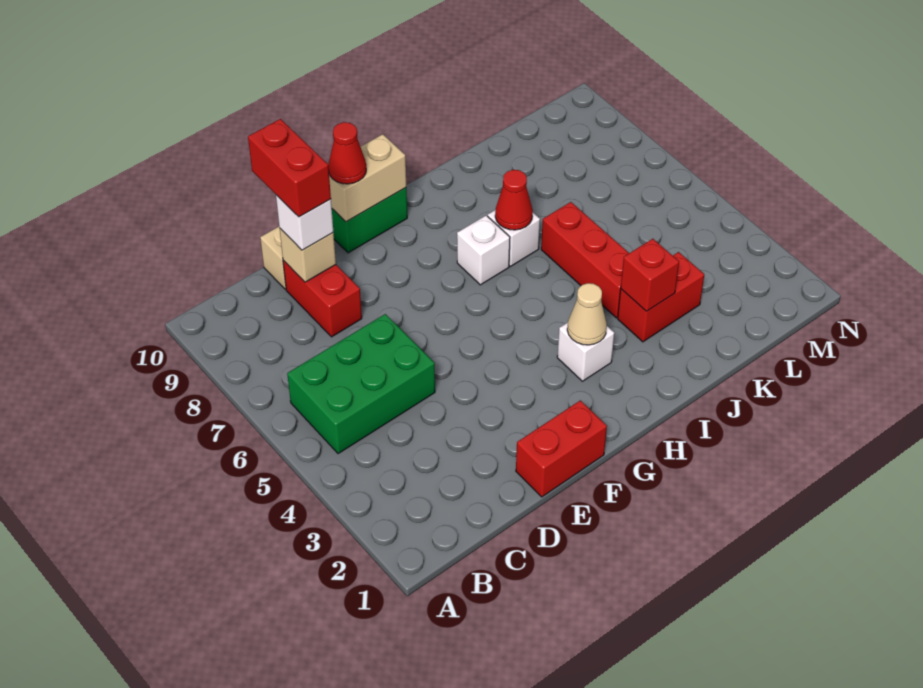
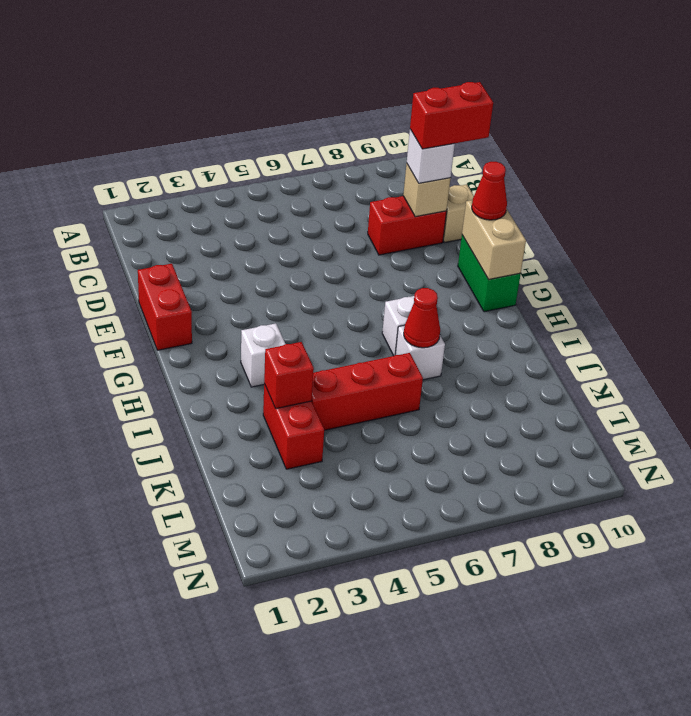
green brick B5:D6 level 1 -> none
tan cone H3 level 2 -> none

